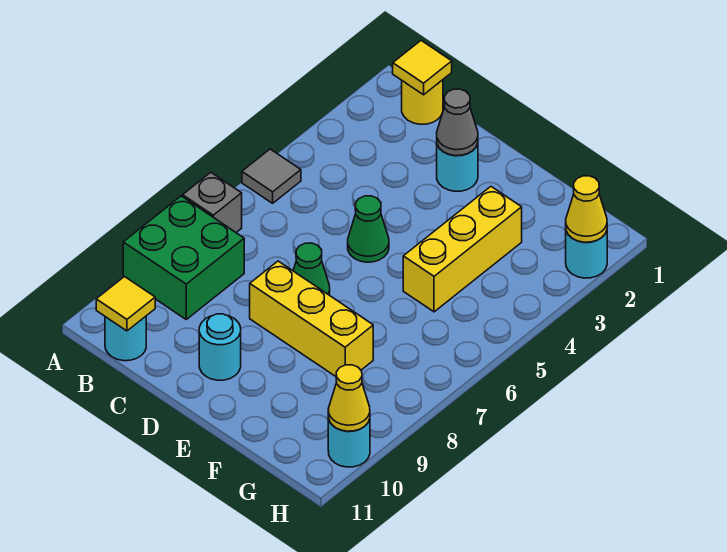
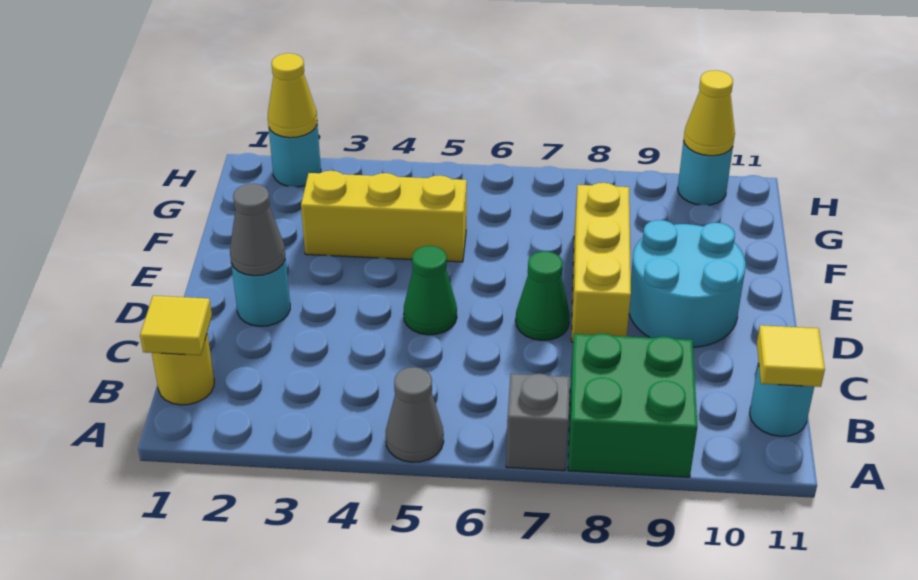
grey tile A5 level 1 -> grey cone A5 level 1
cyan round brick D10 level 1 -> cyan round brick D9:E10 level 1

